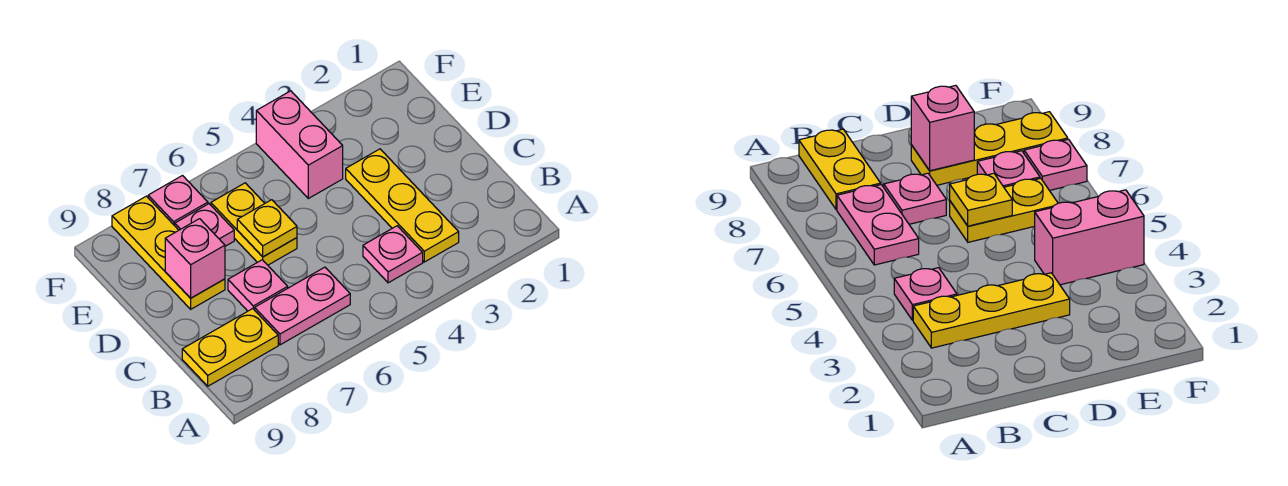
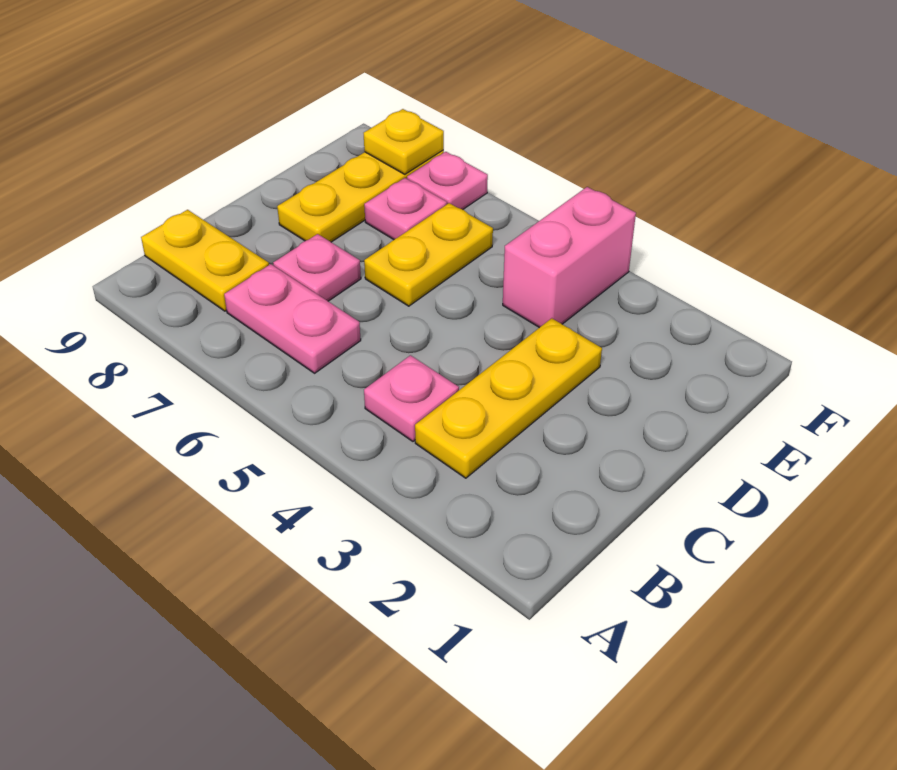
yellow plate D6 level 2 -> yellow plate F8 level 2
pink brick D8 level 2 -> none

